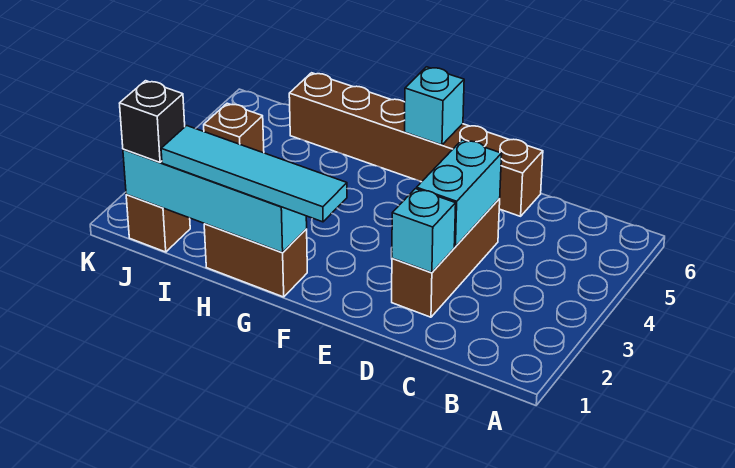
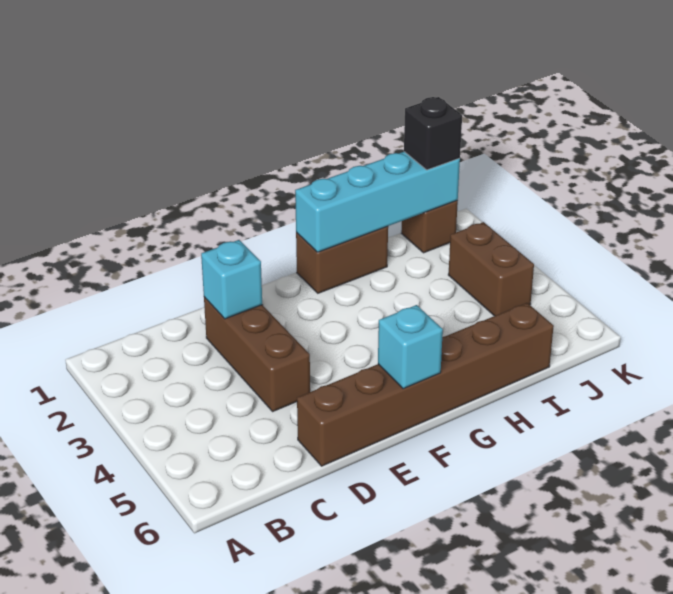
cyan brick D3:D4 level 2 -> none
cyan tile F1:I1 level 3 -> none
brown brick J4 level 1 -> brown brick J3:J4 level 1

